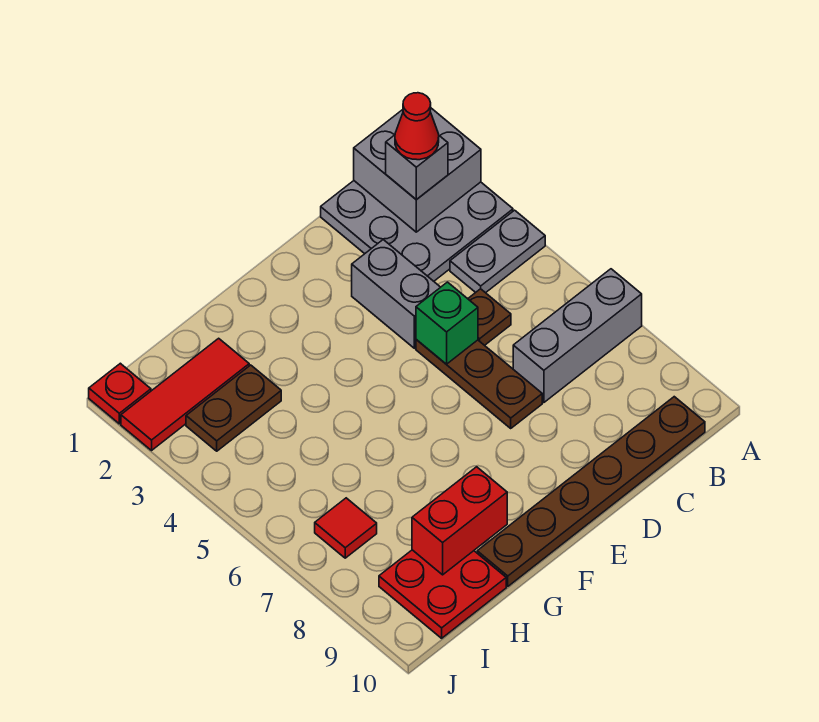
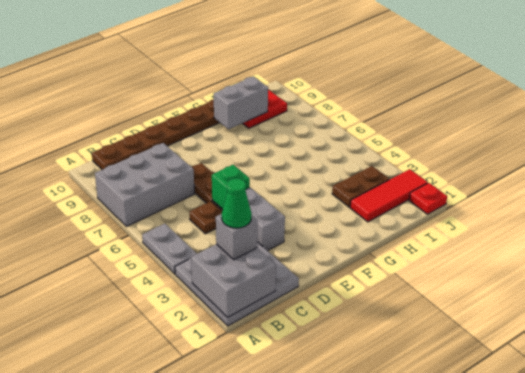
grey plate A4:B4 level 1 -> grey plate A4:A5 level 1
grey brick A7:C7 level 1 -> grey brick A7:C8 level 1
red cone B2 level 4 -> green cone B2 level 4
red brick G9:H9 level 2 -> grey brick G9:H9 level 2
red tile I7 level 1 -> none

